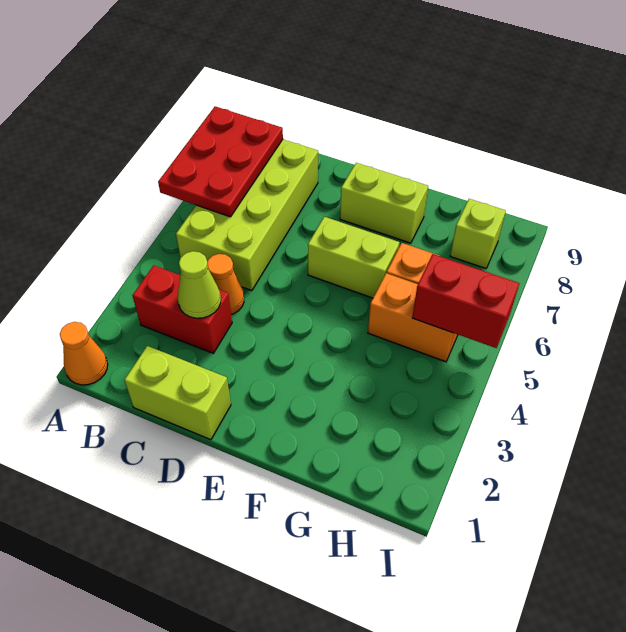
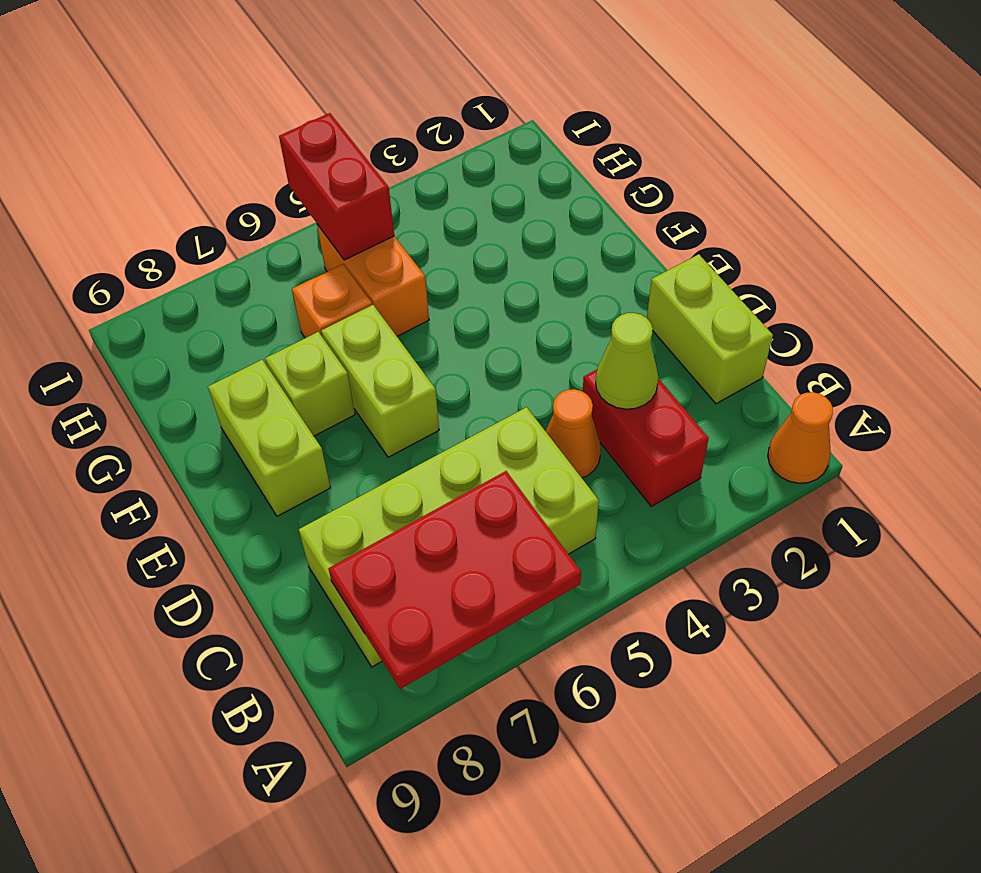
lime brick H8 level 1 -> lime brick F7 level 1

